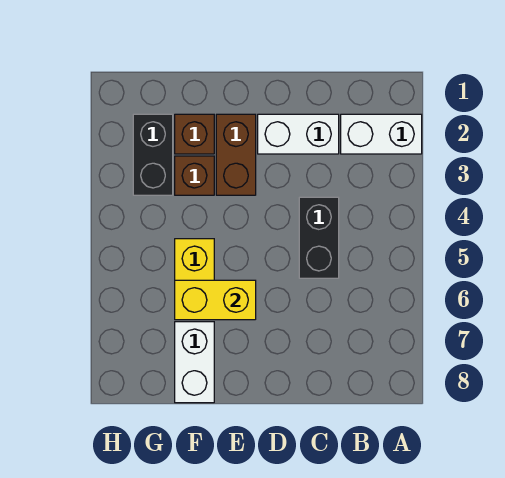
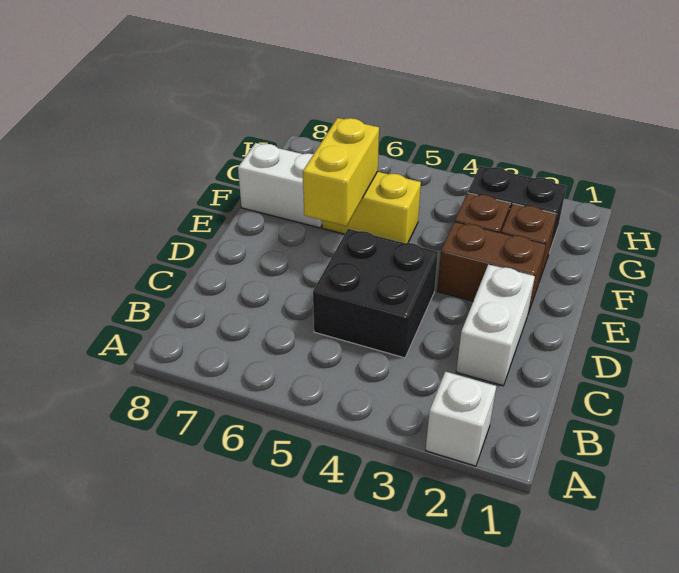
white brick A2:B2 level 1 -> white brick A2 level 1
black brick C4:C5 level 1 -> black brick C4:D5 level 1

